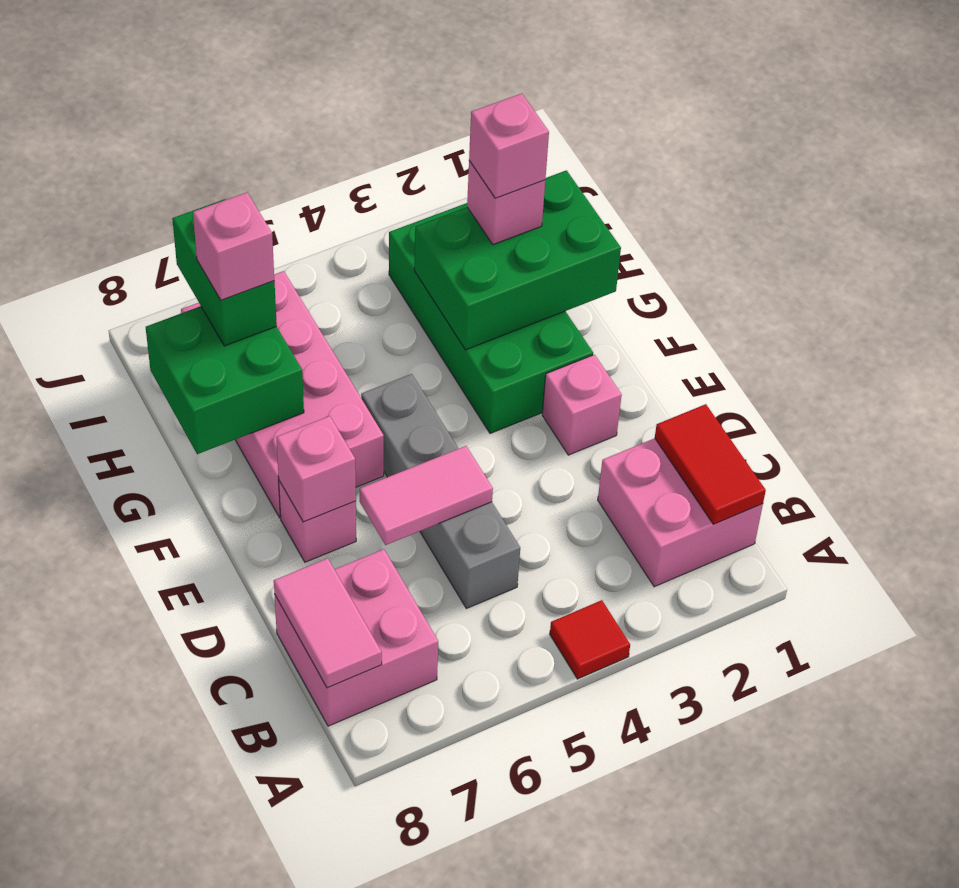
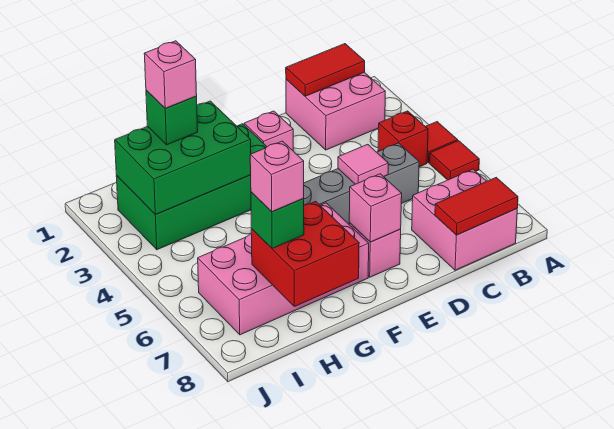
none -> red tile A5 level 1
none -> red brick B4 level 1
pink tile B8:C8 level 2 -> red tile B8:C8 level 2
pink tile D5:D6 level 2 -> pink tile D5 level 2
green brick G1:H3 level 2 -> green brick G2:I3 level 2
green brick G7:H8 level 2 -> red brick G7:H8 level 2
pink brick H2 level 3 -> green brick H2 level 3
green brick H7:I7 level 3 -> green brick H7 level 3

